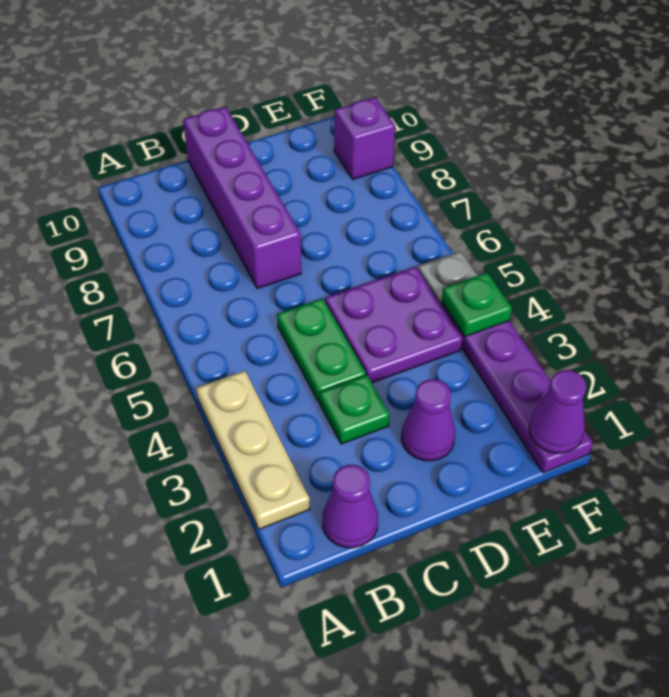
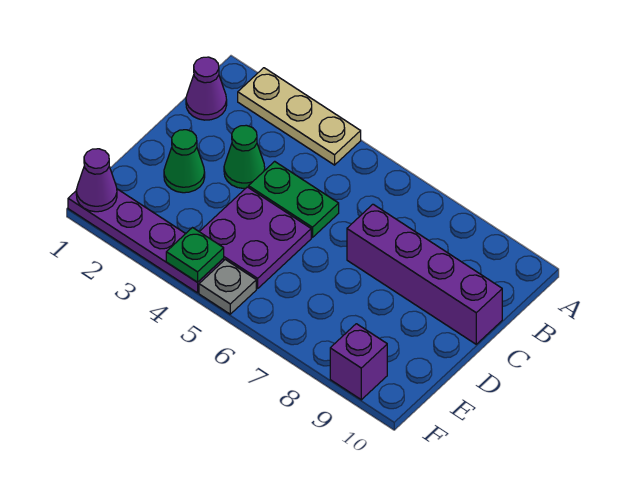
green plate C3 level 1 -> green cone C3 level 1
purple cone D2 level 1 -> green cone D2 level 1

